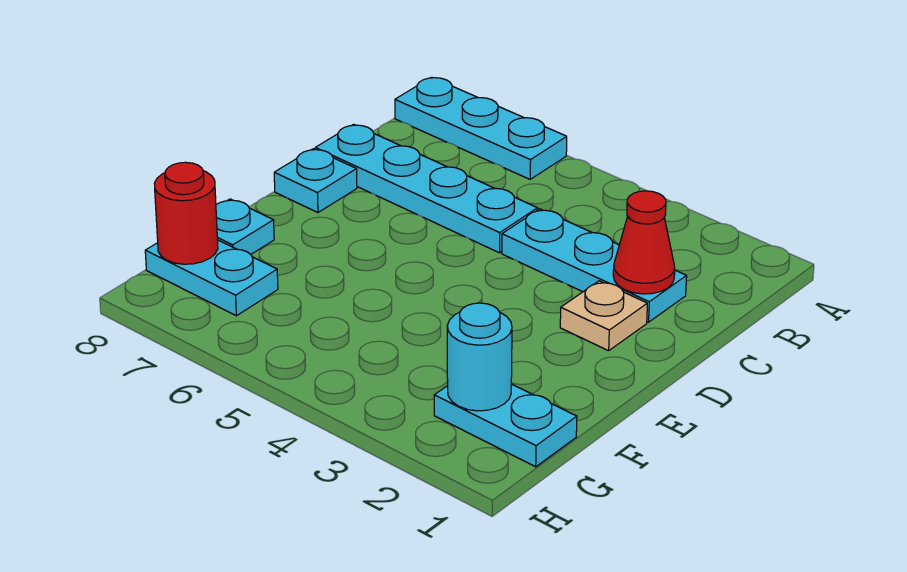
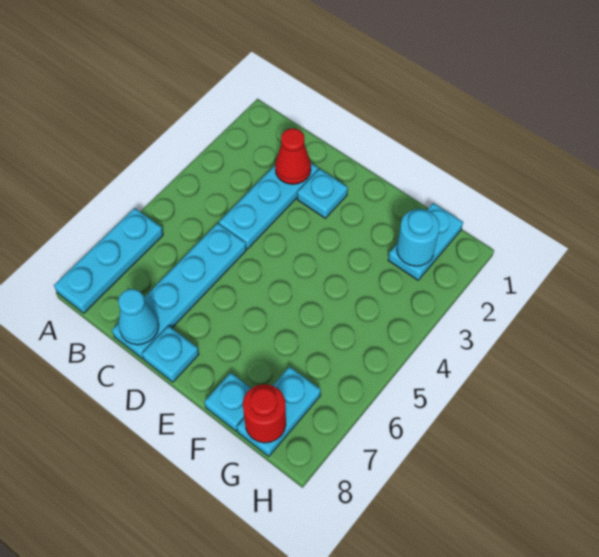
none -> cyan cone C8 level 2
tan plate D2 level 1 -> cyan plate D2 level 1

